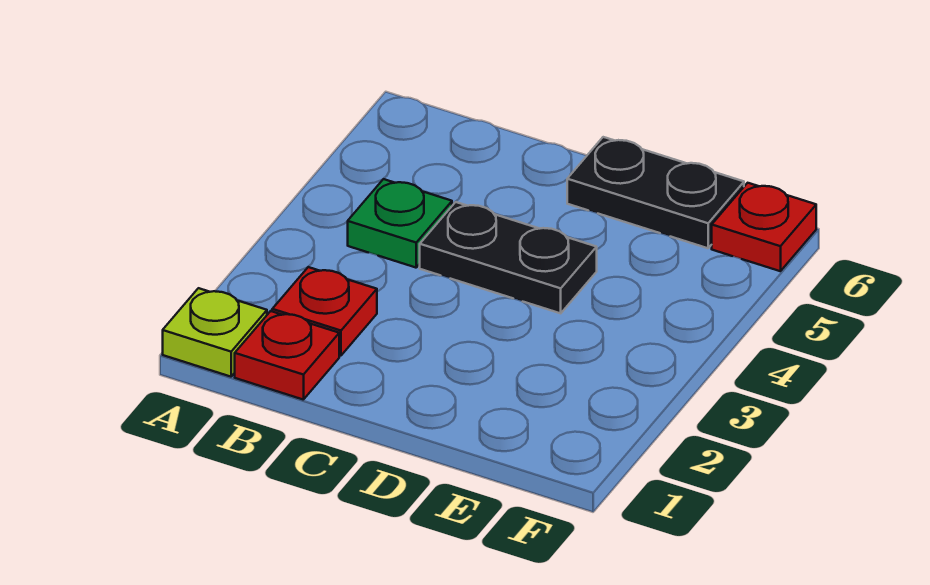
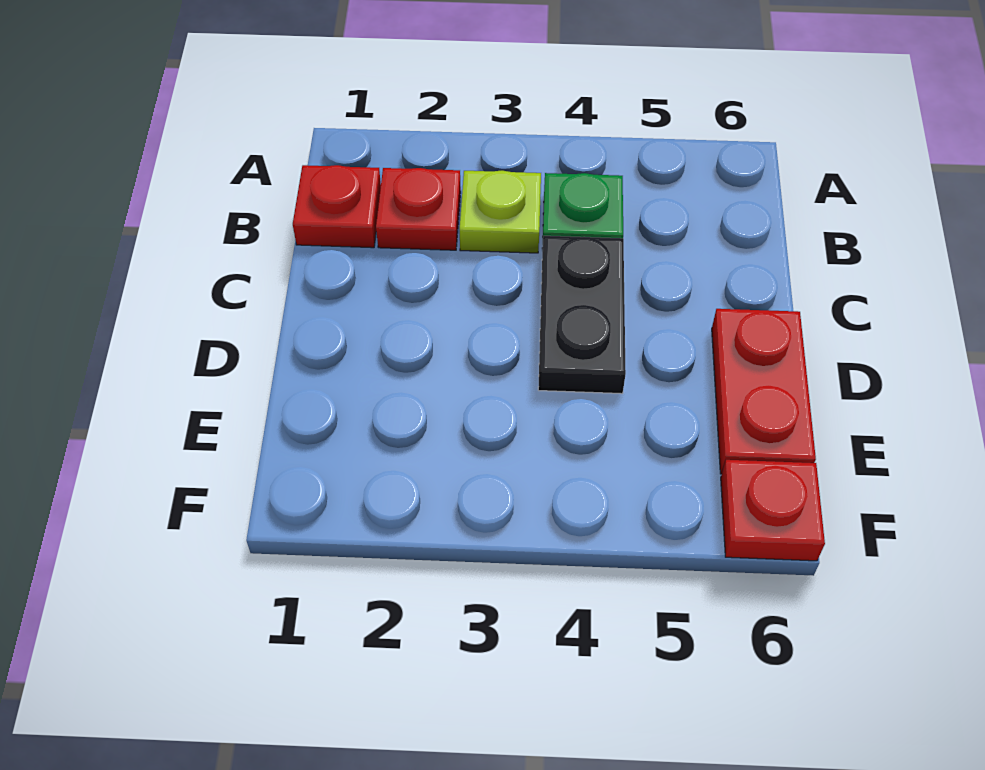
lime plate A1 level 1 -> lime plate B3 level 1
black plate D6:E6 level 1 -> red plate D6:E6 level 1

